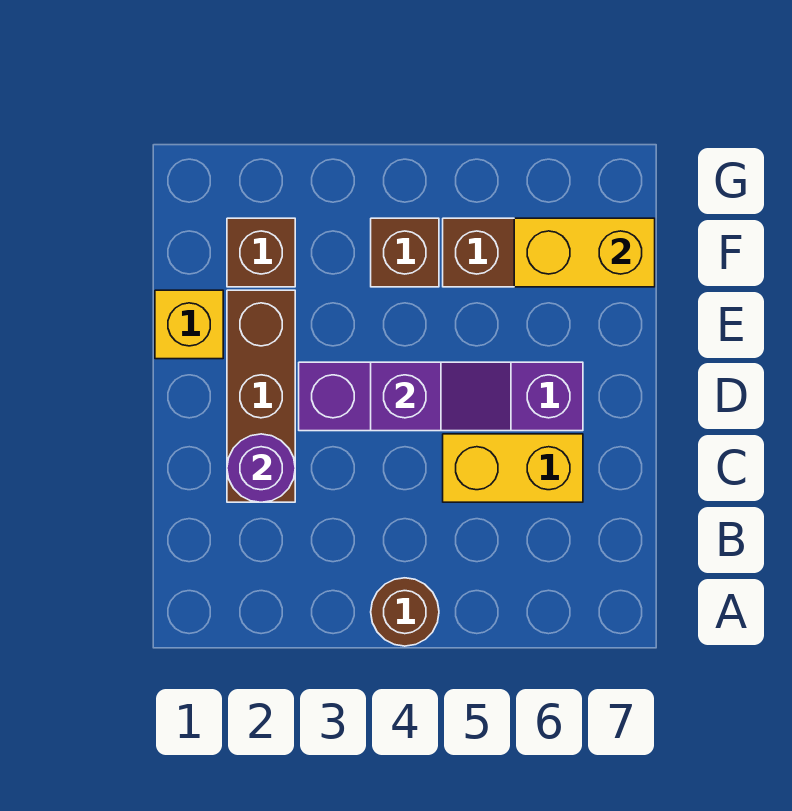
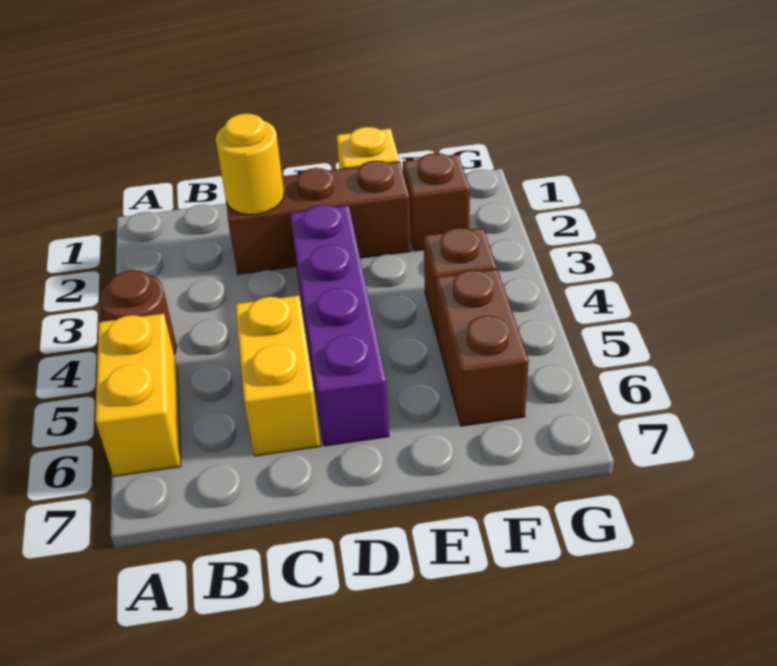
purple round brick C2 level 2 -> yellow round brick C2 level 2
purple slope D4:D5 level 2 top 4 -> none
yellow brick F6:F7 level 2 -> yellow brick A5:A6 level 1

